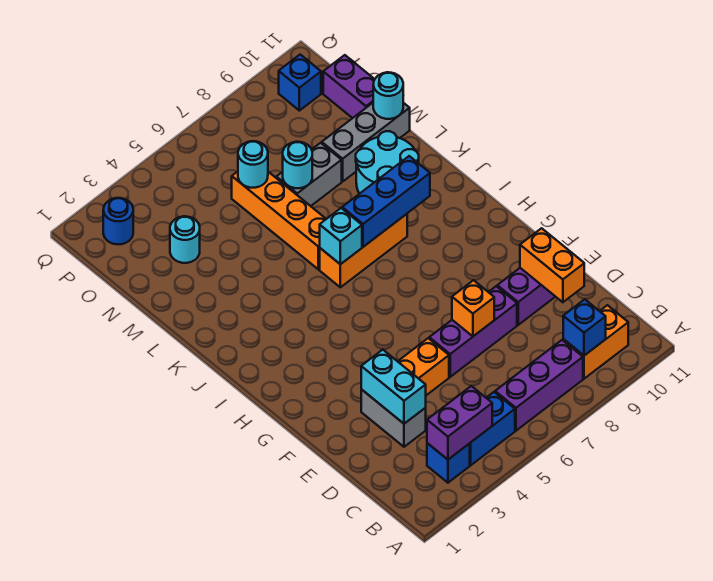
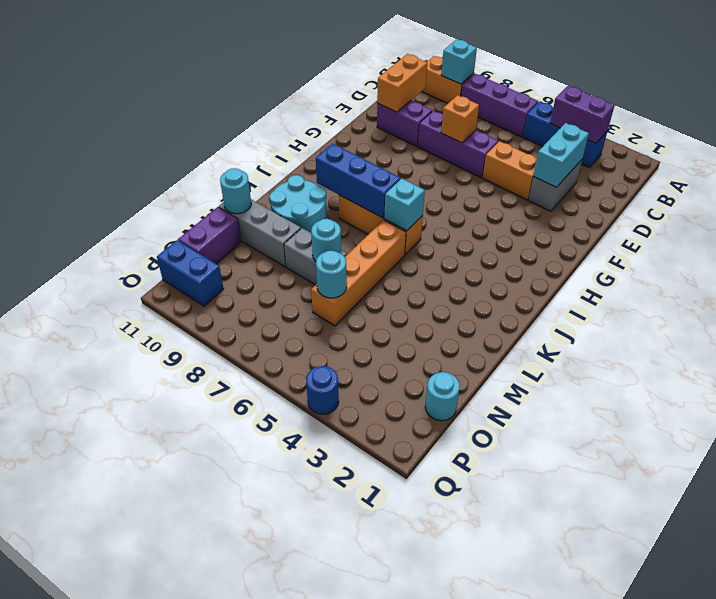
blue brick B9 level 2 -> cyan brick B9 level 2
cyan round brick N3 level 1 -> cyan round brick O1 level 1
blue round brick P2 level 1 -> blue round brick Q4 level 1
blue brick P10 level 1 -> blue brick P10:P11 level 1

